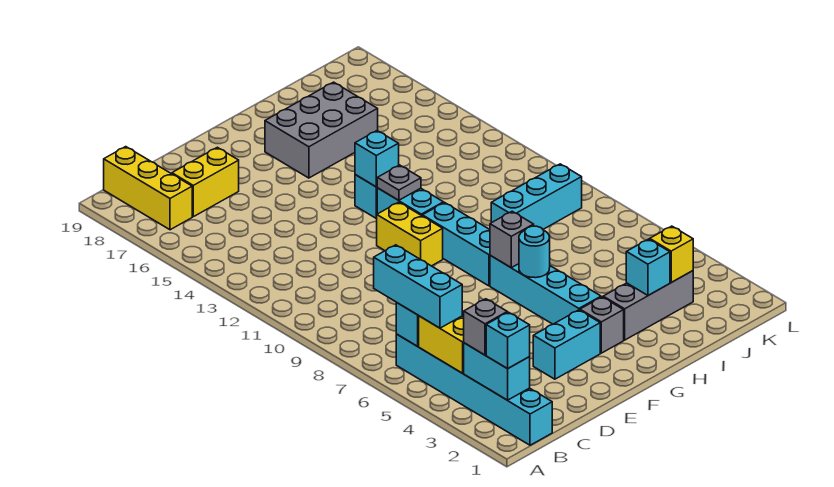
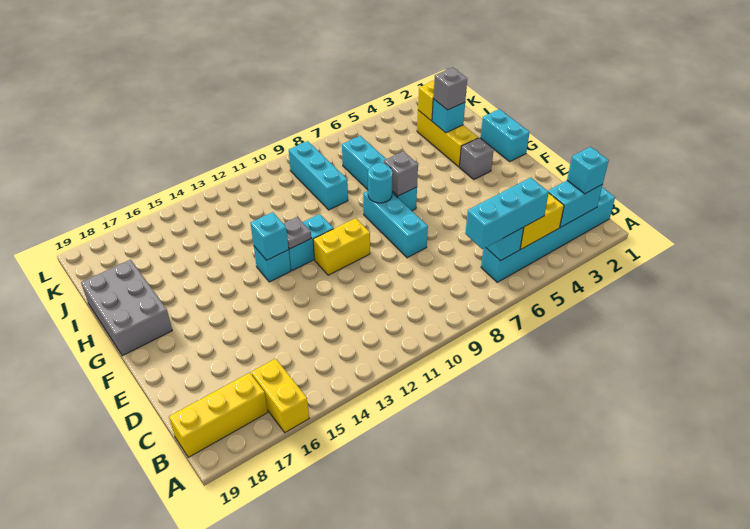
grey brick B3 level 3 -> grey brick I3 level 3
yellow brick C17:D17 level 1 -> yellow brick A16:B16 level 1
cyan brick E3:F3 level 1 -> cyan brick G1:H1 level 1
cyan brick G4:G7 level 1 -> cyan brick G7:J7 level 1
cyan round brick G6 level 2 -> cyan round brick G8 level 2
cyan brick G8:G10 level 1 -> cyan brick E8:G8 level 1
grey brick G16:I17 level 1 -> grey brick G18:I19 level 1
grey brick H3:J3 level 1 -> yellow brick H3:J3 level 1

